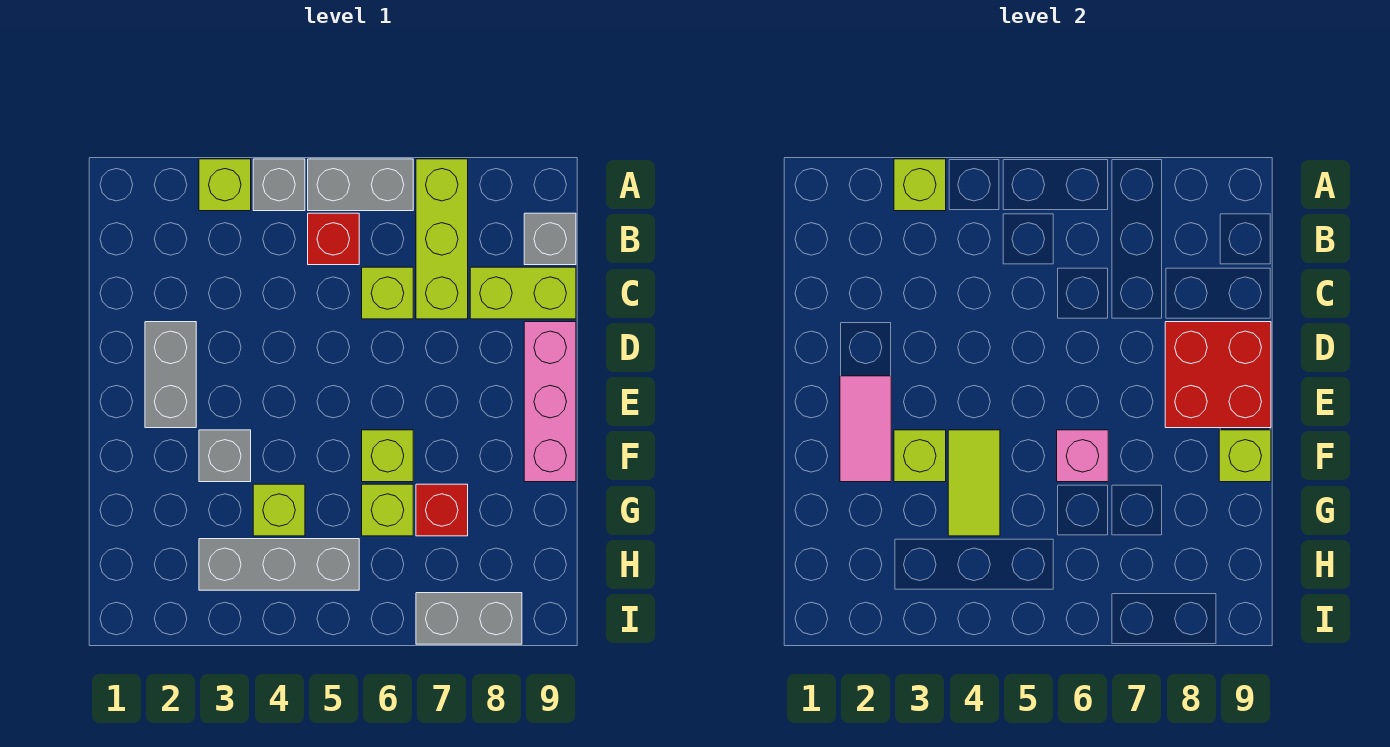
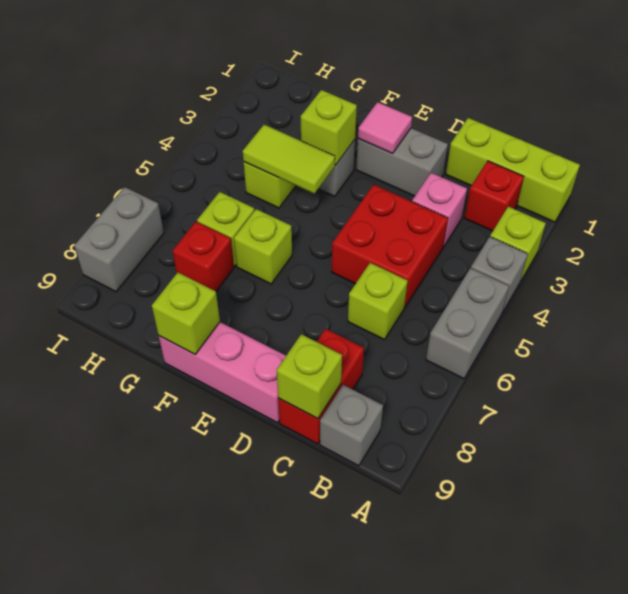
lime brick A3 level 2 -> lime brick C9 level 2
lime brick A7:C7 level 1 -> lime brick A1:C1 level 1
red brick B5 level 1 -> red brick B2 level 1
lime brick C8:C9 level 1 -> red brick C8:C9 level 1
red brick D8:E9 level 2 -> red brick C4:D5 level 1
pink tile E2:F2 level 2 -> pink tile E2 level 2
pink brick F6 level 2 -> pink brick C3 level 1
grey brick H3:H5 level 1 -> none

